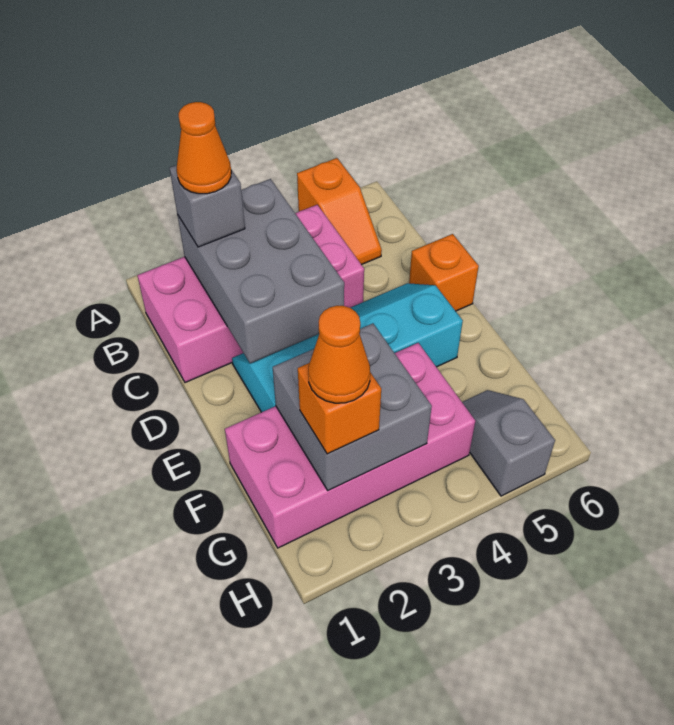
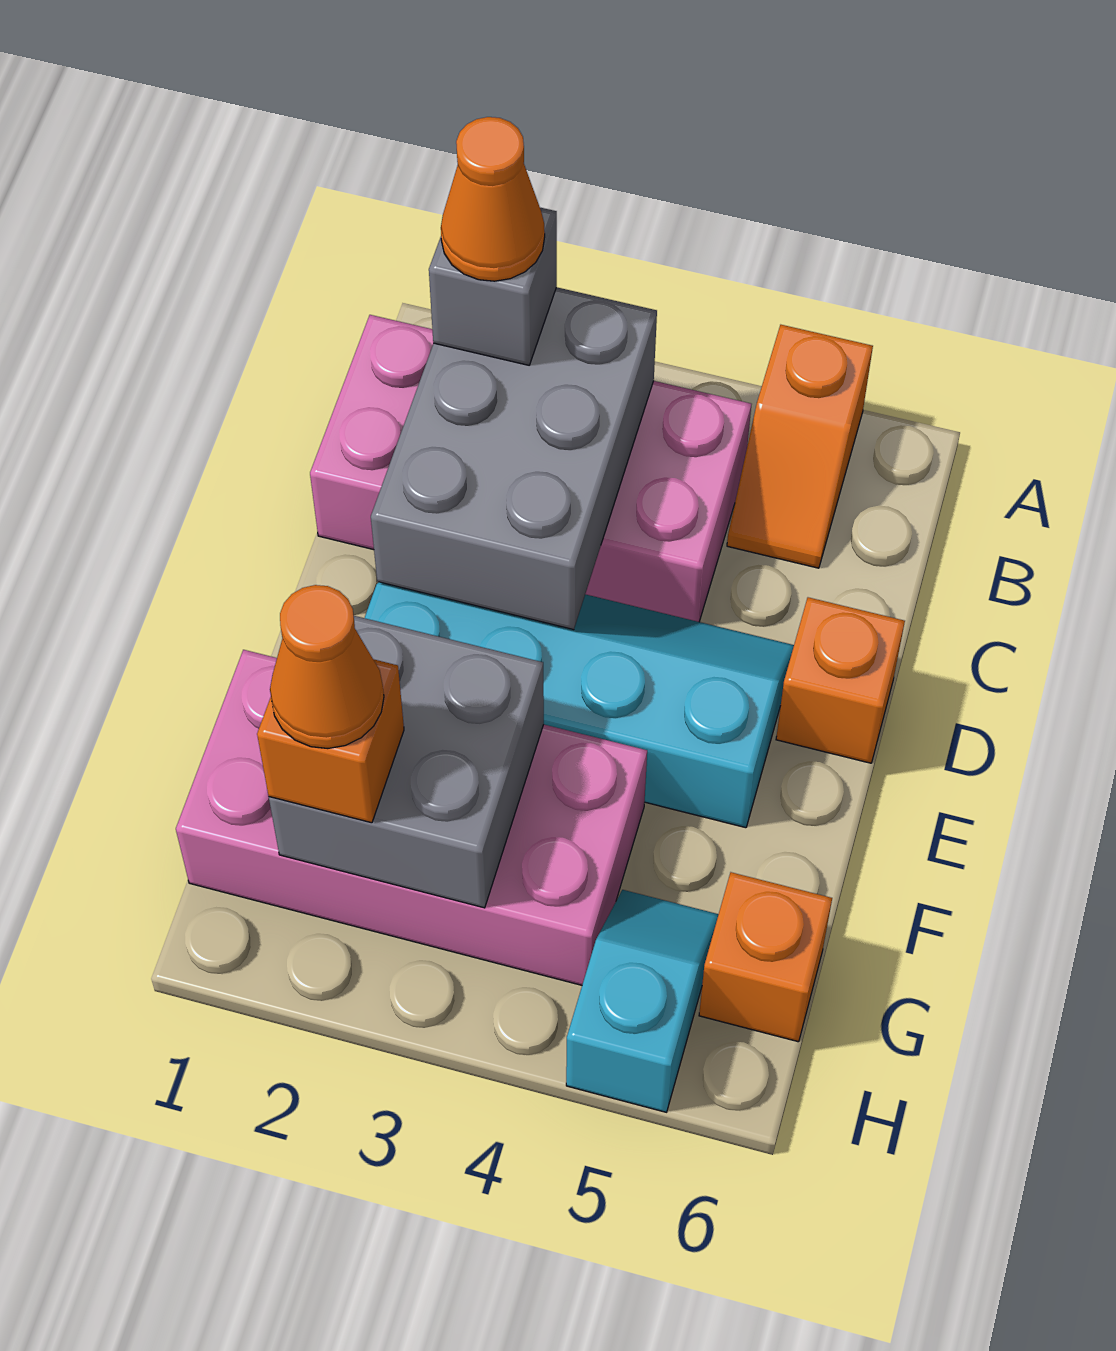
grey slope G5:H5 level 1 top H -> cyan slope G5:H5 level 1 top H
none -> orange brick G6 level 1

